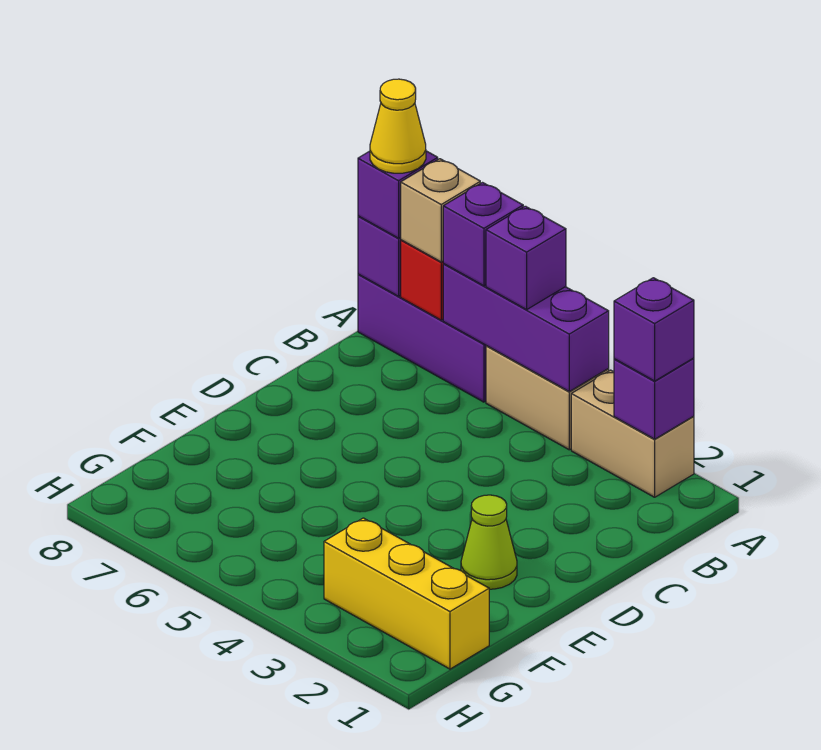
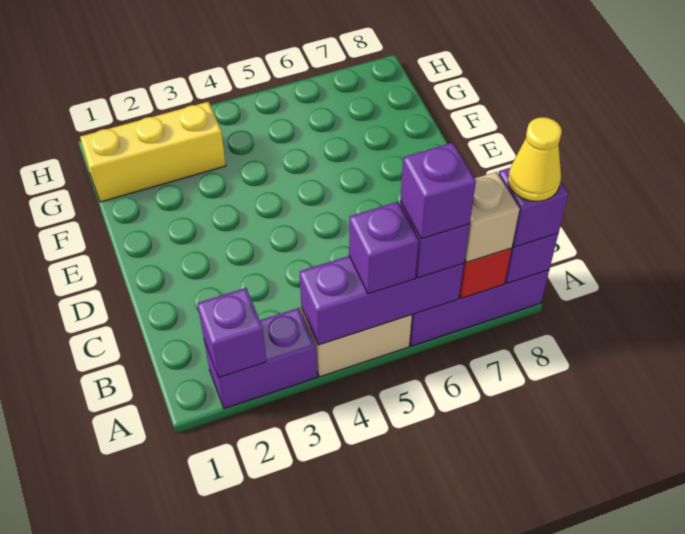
tan brick A2:A3 level 1 -> purple brick A2:A3 level 1
purple brick A2 level 3 -> purple brick A6 level 4
lime cone E2 level 1 -> none

